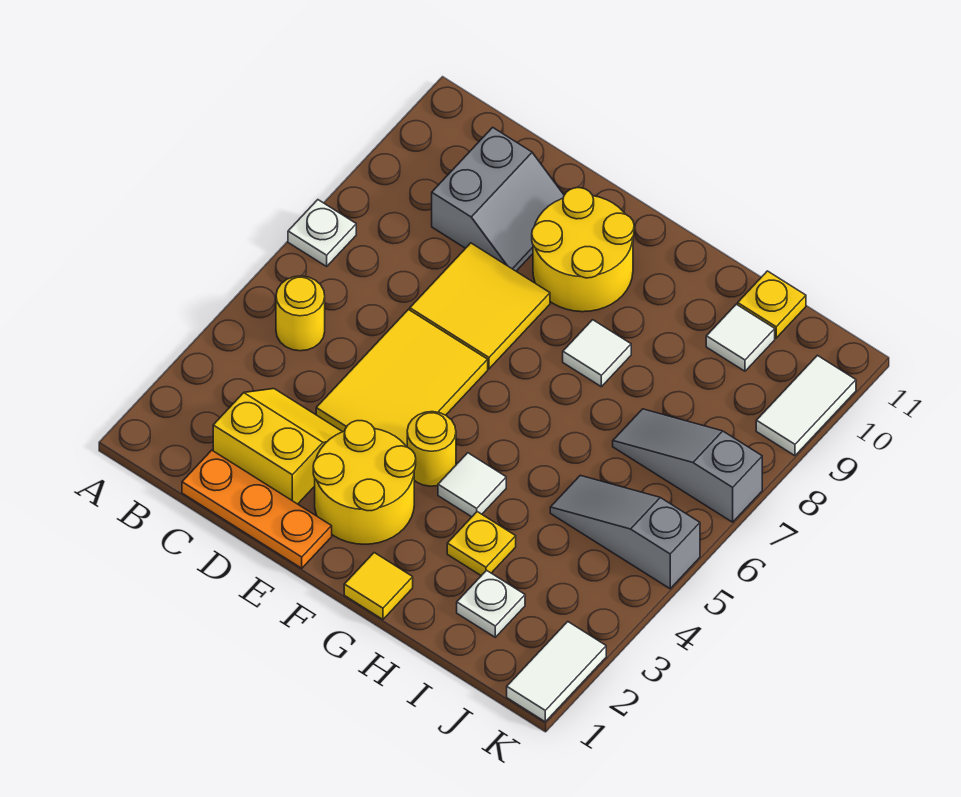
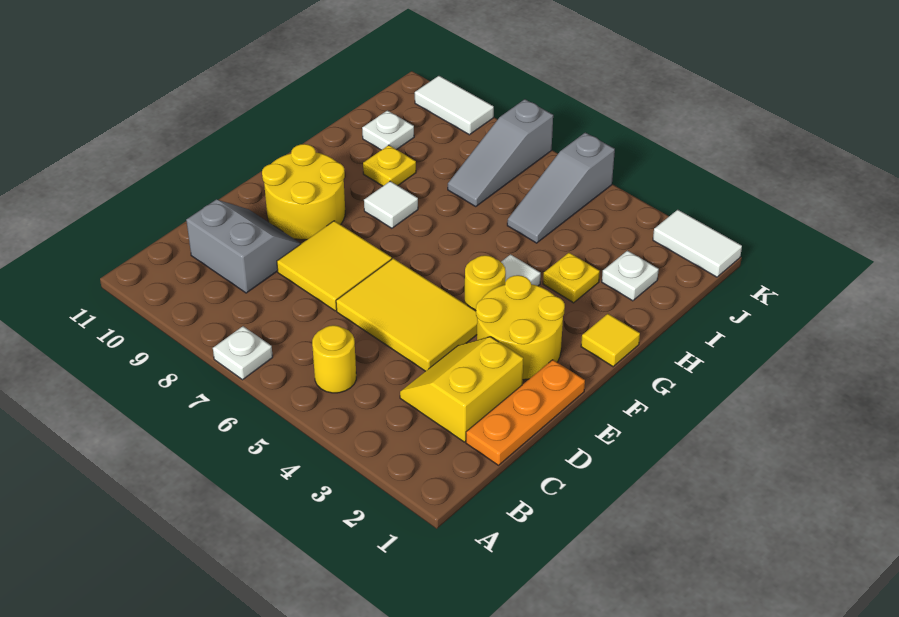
white tile I10 level 1 -> white plate I10 level 1
yellow plate I11 level 1 -> yellow plate H9 level 1

